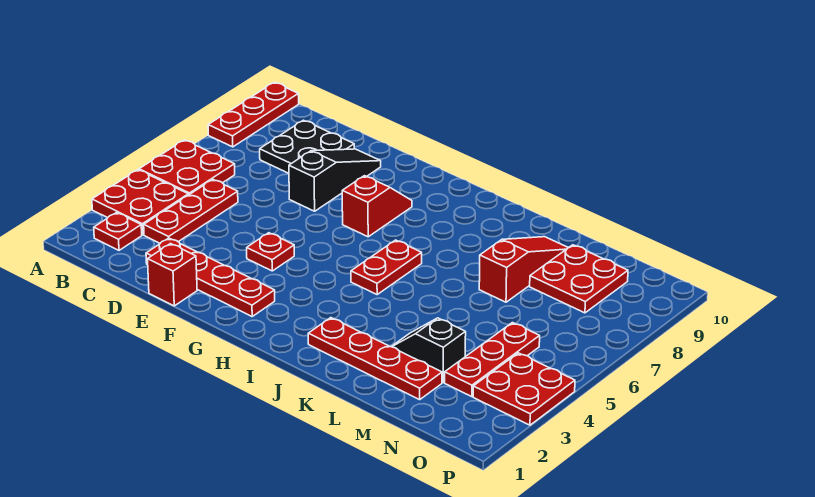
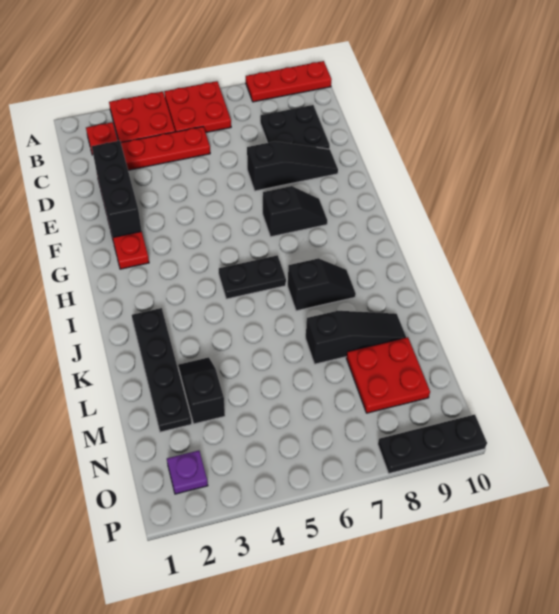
none -> black brick D2:F2 level 2
red brick E1 level 1 -> none
red plate F4 level 1 -> none
red slope G7:G8 level 1 top 7 -> black slope G7:G8 level 1 top 7
red plate I5:I6 level 1 -> black plate I5:I6 level 1
red plate J2:M2 level 1 -> black plate J2:M2 level 1
none -> black slope J7:J8 level 1 top 7
red slope L7:L9 level 1 top 7 -> black slope L7:L9 level 1 top 7
red plate N3:N5 level 1 -> none
none -> purple plate O2 level 1
red plate O3:P4 level 1 -> none
none -> black plate P8:P10 level 1

